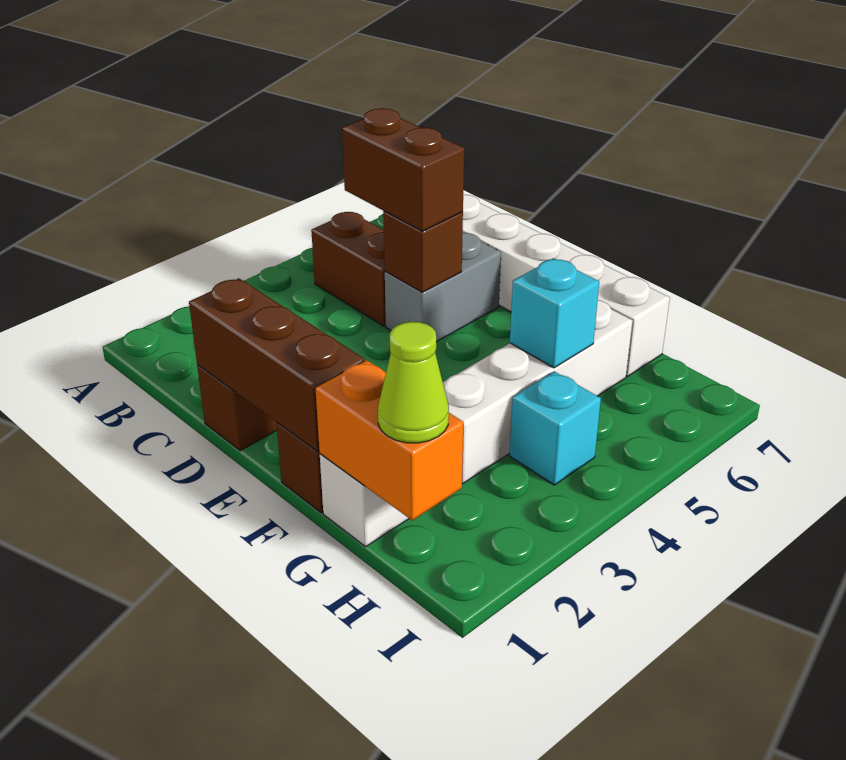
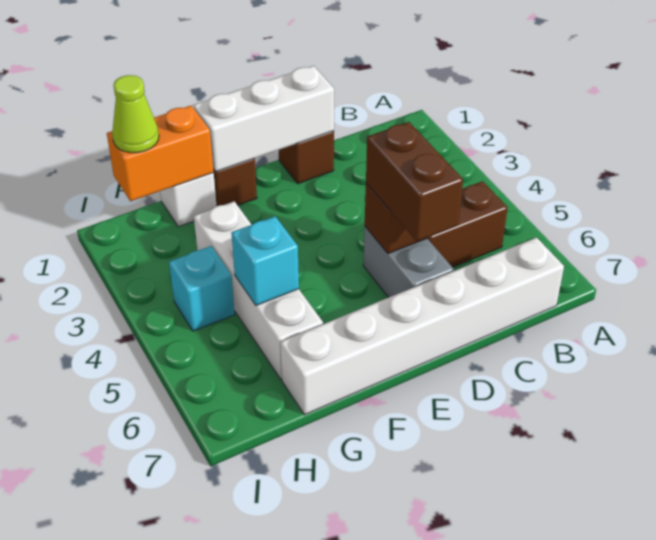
brown brick C5:D5 level 3 -> brown brick D5:D6 level 3
brown brick D1:F1 level 2 -> white brick D1:F1 level 2

